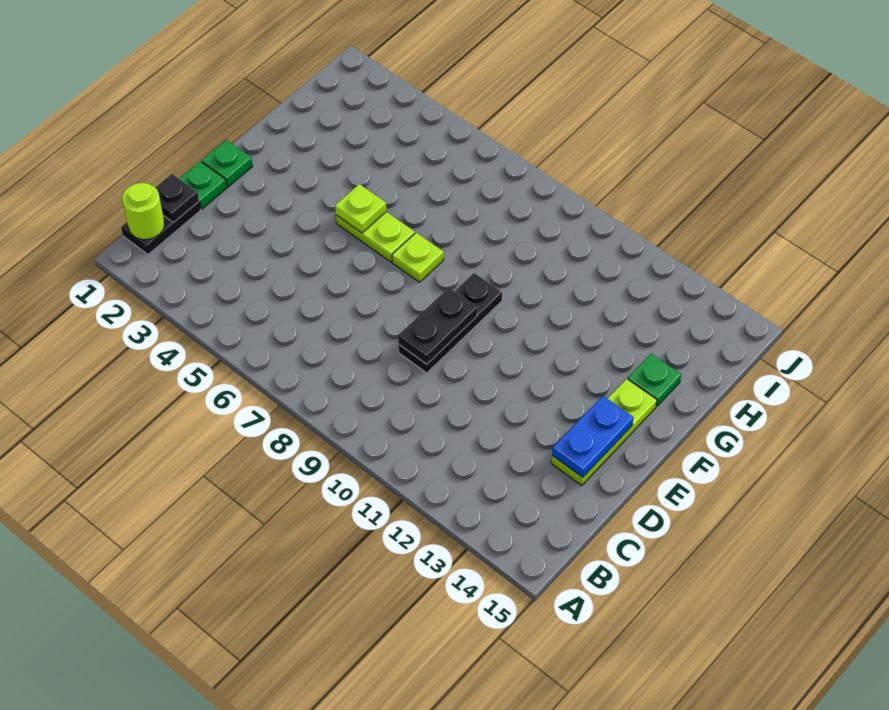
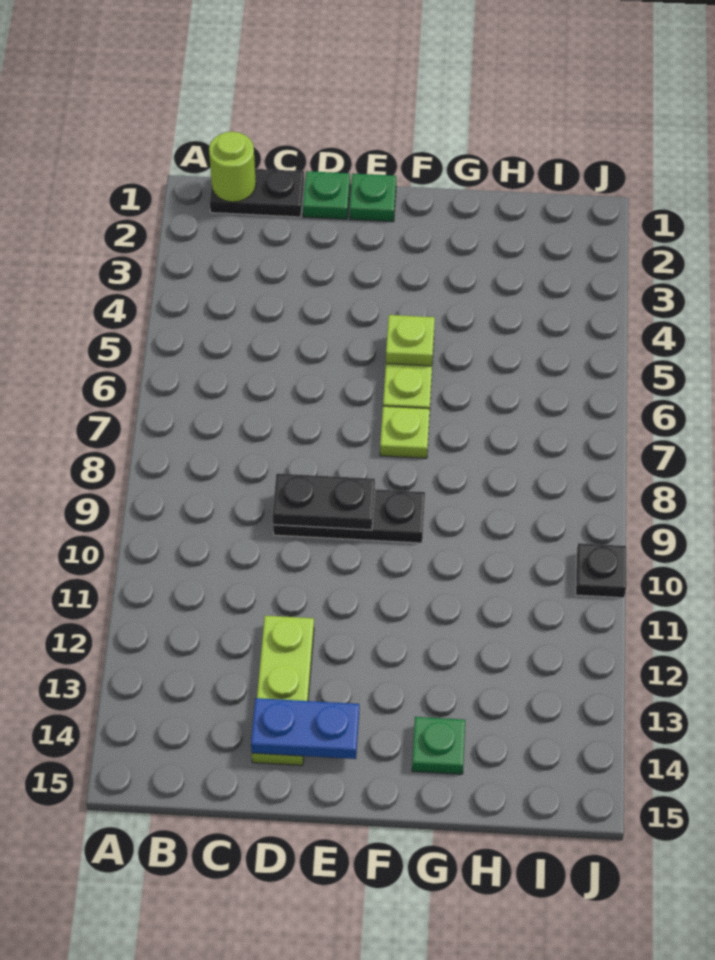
black plate C1 level 2 -> black plate J10 level 1
lime plate D14:F14 level 1 -> lime plate D12:D14 level 1

